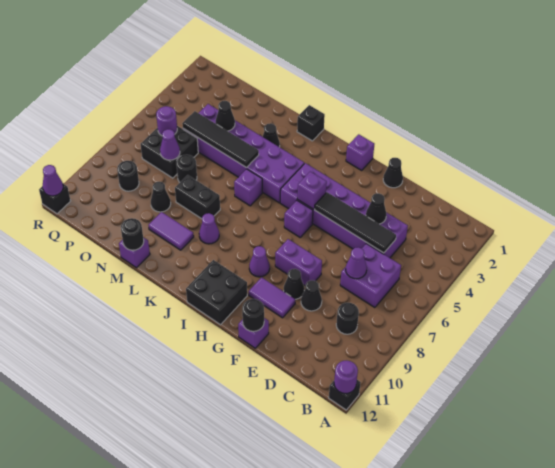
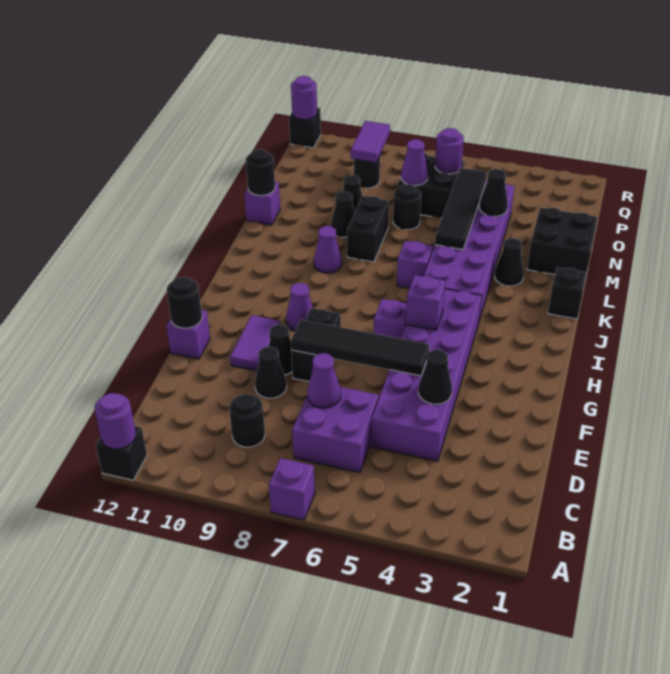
black tile D5:G5 level 2 -> black tile F5:F8 level 2
black cone F1 level 1 -> black cone M9 level 1
purple brick F8:G8 level 1 -> black brick F8:G8 level 1
purple brick H1 level 1 -> purple brick A7 level 1
black brick H11:I12 level 1 -> black brick M1:N2 level 1
purple tile L10:M10 level 1 -> purple tile P9:Q9 level 2
purple cone R12 level 2 -> purple round brick R12 level 2

